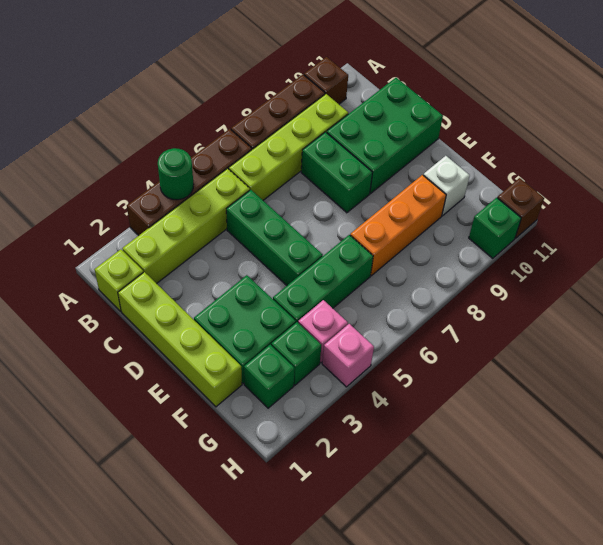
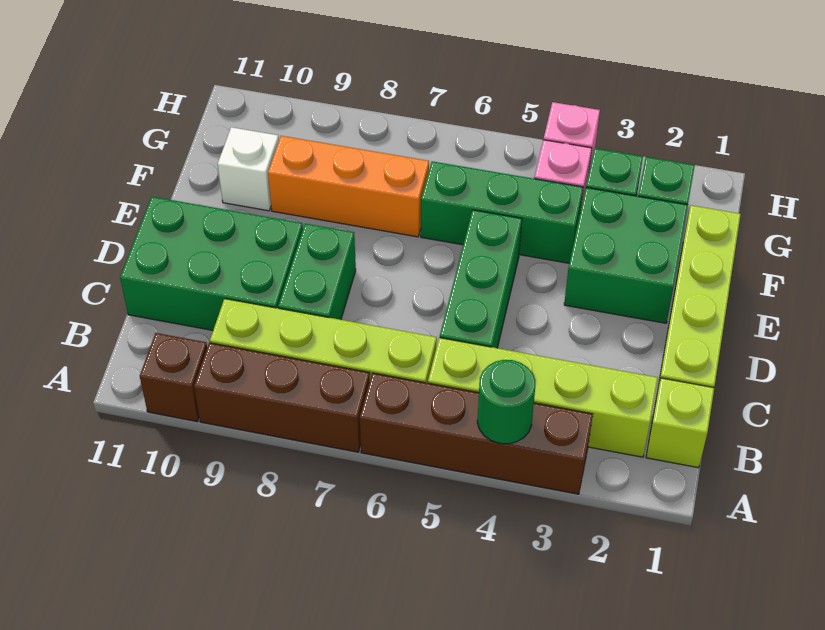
green brick H10 level 1 -> none
brown brick H11 level 1 -> none

